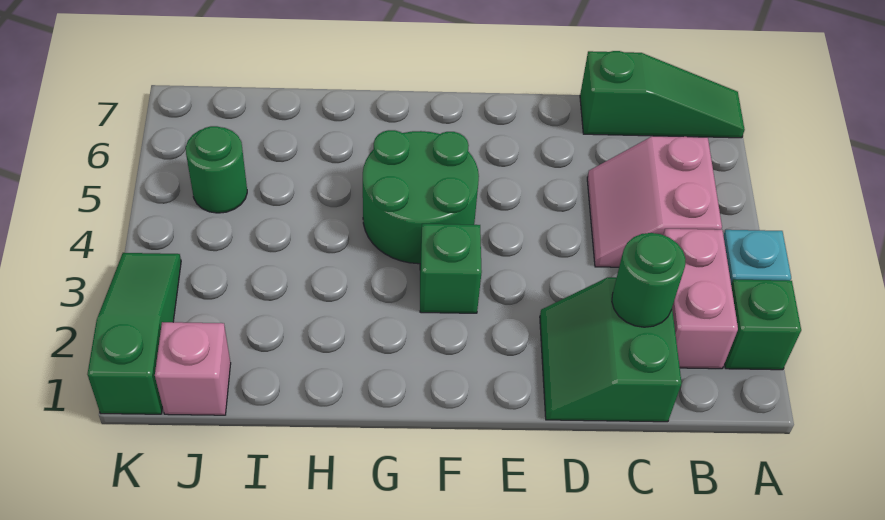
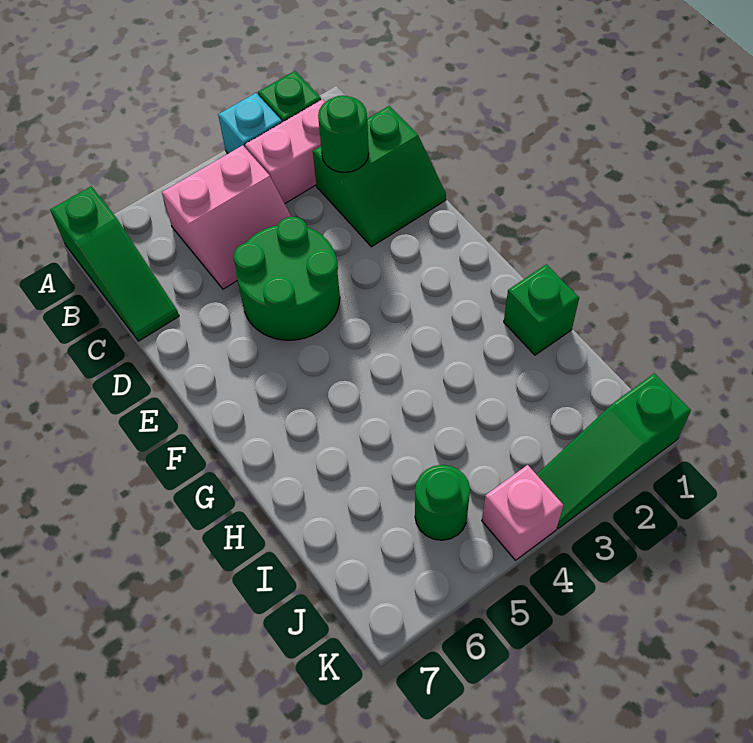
green slope A7:C7 level 1 top C -> green slope A7:C7 level 1 top A
green brick F3 level 1 -> green brick H1 level 1
green round brick F4:G5 level 1 -> green round brick D4:E5 level 1
pink brick J1 level 1 -> pink brick K4 level 1

